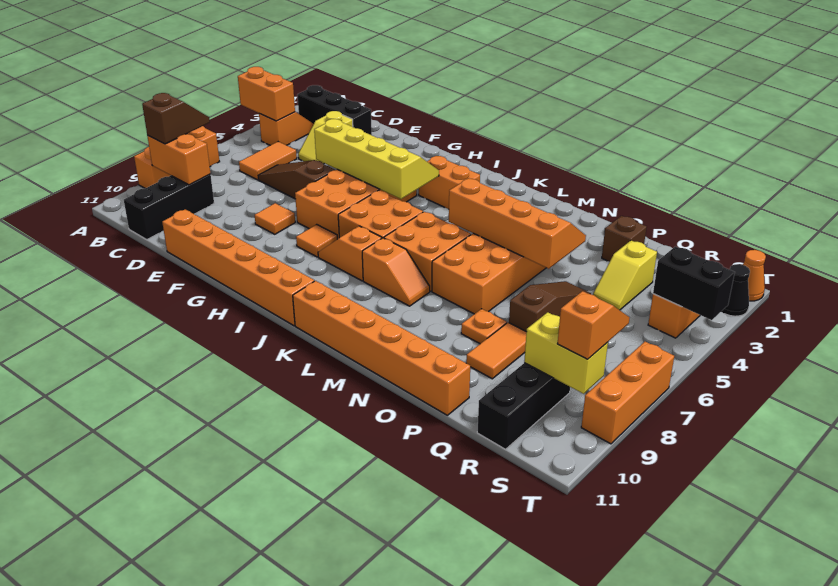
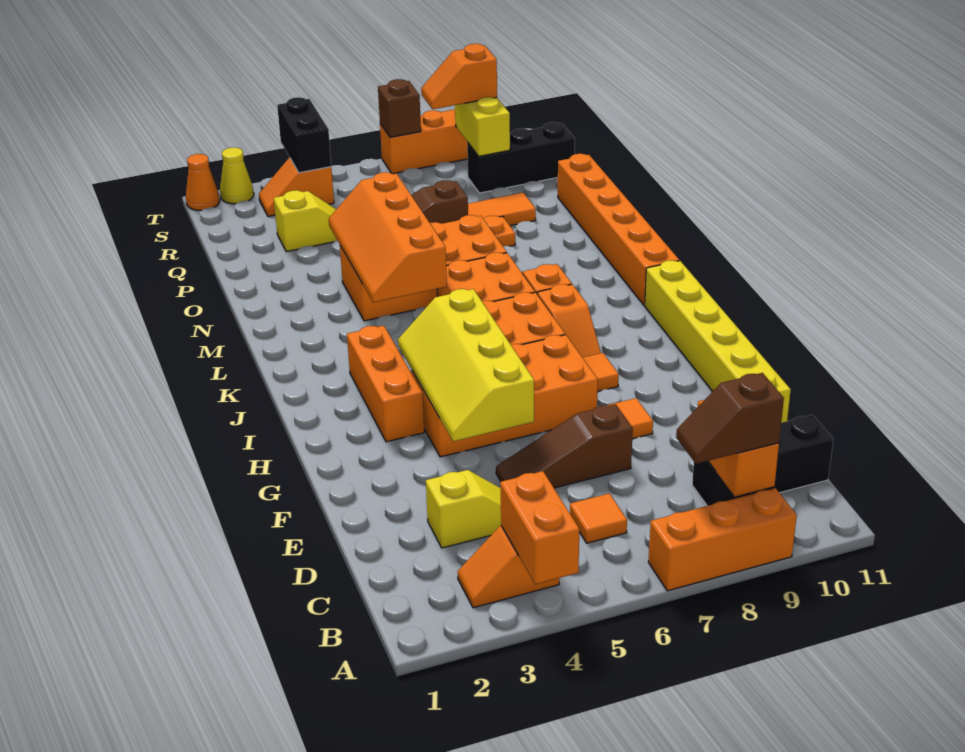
black brick B2:D2 level 1 -> none
orange tile C5:C6 level 1 -> orange tile C6 level 1
brown slope D6:F6 level 1 top F -> brown slope E5:E7 level 1 top 7
orange brick E11:J11 level 1 -> yellow brick E11:J11 level 1
orange brick I3:J3 level 1 -> orange brick H3:J3 level 1
brown brick P2 level 1 -> brown brick T7 level 2
black cone T2 level 1 -> yellow cone T2 level 1

